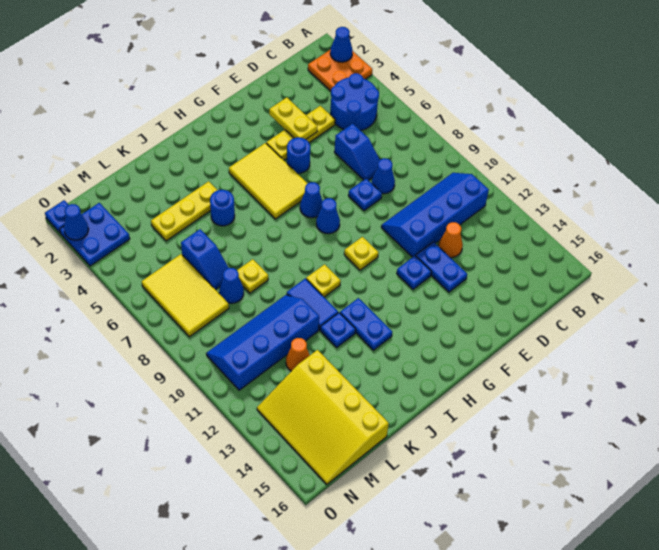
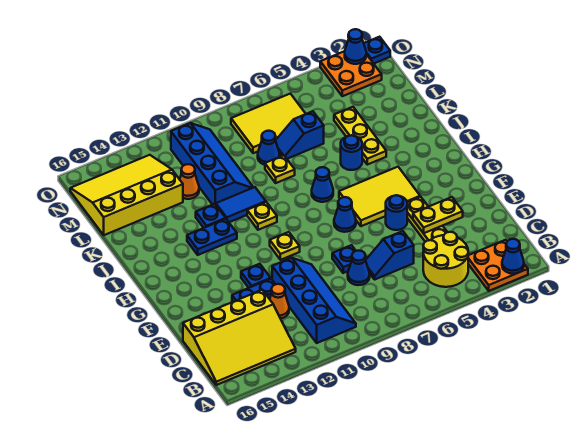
blue round brick B4:C5 level 1 -> yellow round brick B4:C5 level 1
none -> yellow slope B13:D16 level 1 top D
blue cone G8 level 1 -> blue cone I7 level 1
blue plate N2:O3 level 1 -> orange plate N2:O3 level 1

